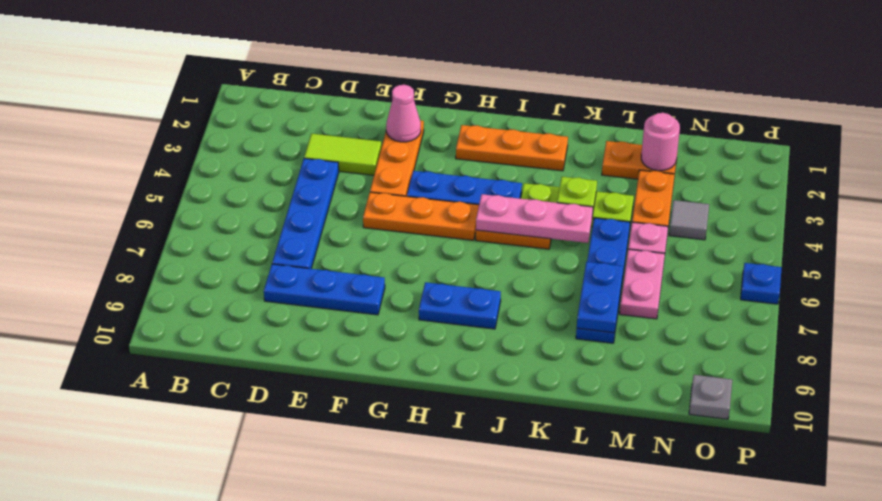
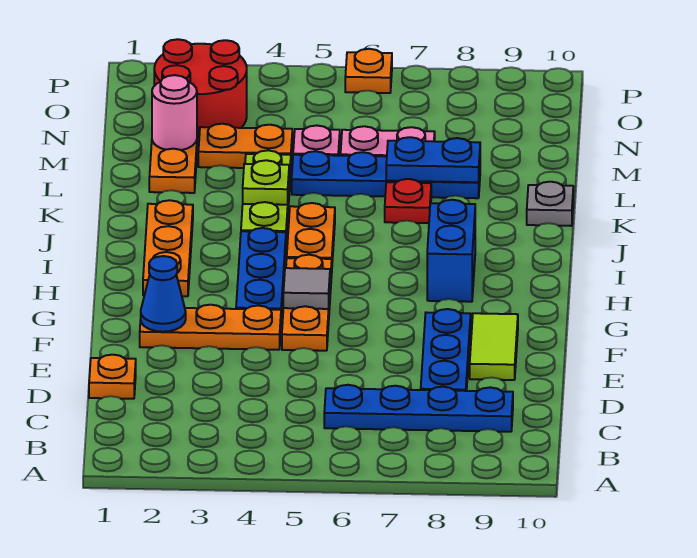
none -> orange plate D1 level 1
lime tile D3:E3 level 1 -> lime tile E9:F9 level 1
blue plate D4:D7 level 1 -> blue plate C6:C9 level 1
pink cone F2 level 2 -> blue cone F2 level 2
blue plate H8:I8 level 1 -> blue brick H8:I8 level 1
pink plate I5:K5 level 2 -> none
none -> red plate K7 level 1
none -> red round brick N2:O3 level 1
grey tile N4 level 1 -> grey tile G5 level 2
grey plate O10 level 1 -> grey plate K10 level 1
blue plate P6 level 1 -> orange plate P6 level 1

